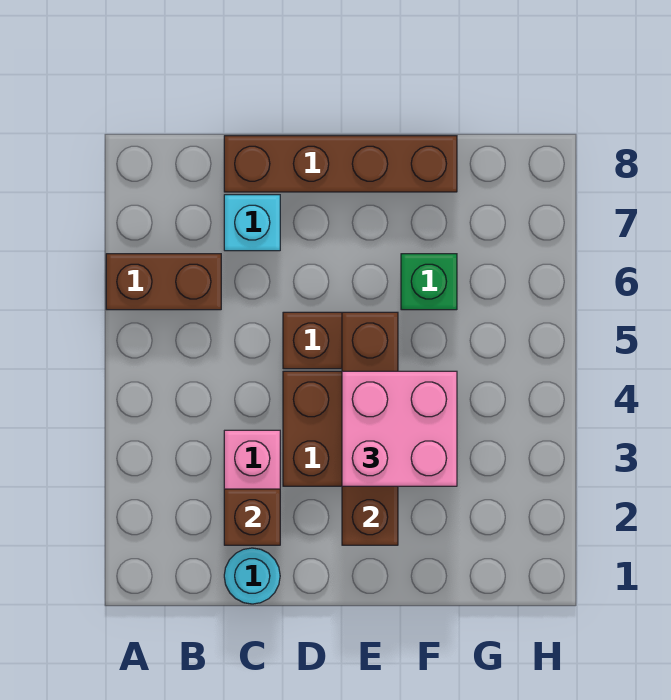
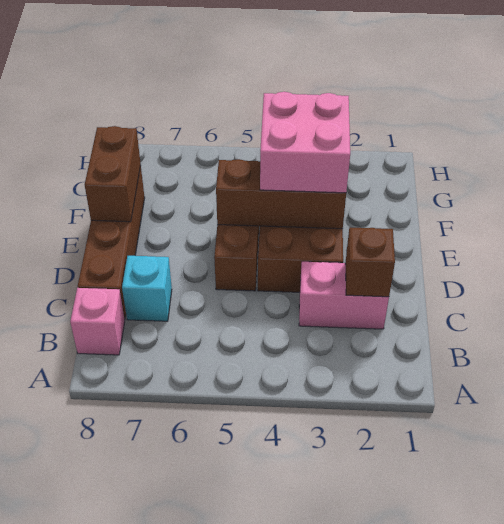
brown brick A6:B6 level 1 -> brown brick E8:F8 level 2
none -> pink brick B8 level 1
cyan round brick C1 level 1 -> none
brown brick E2:E5 level 2 -> brown brick E3:E5 level 2
green brick F6 level 1 -> none

